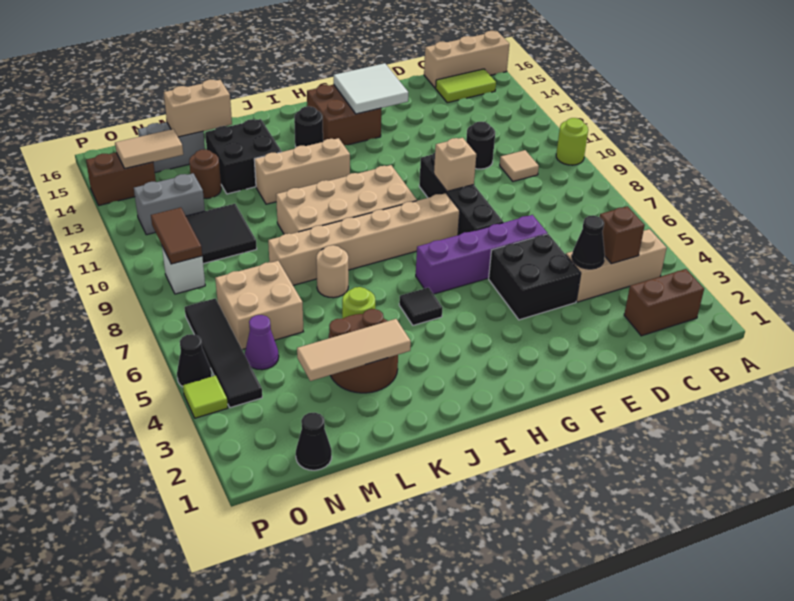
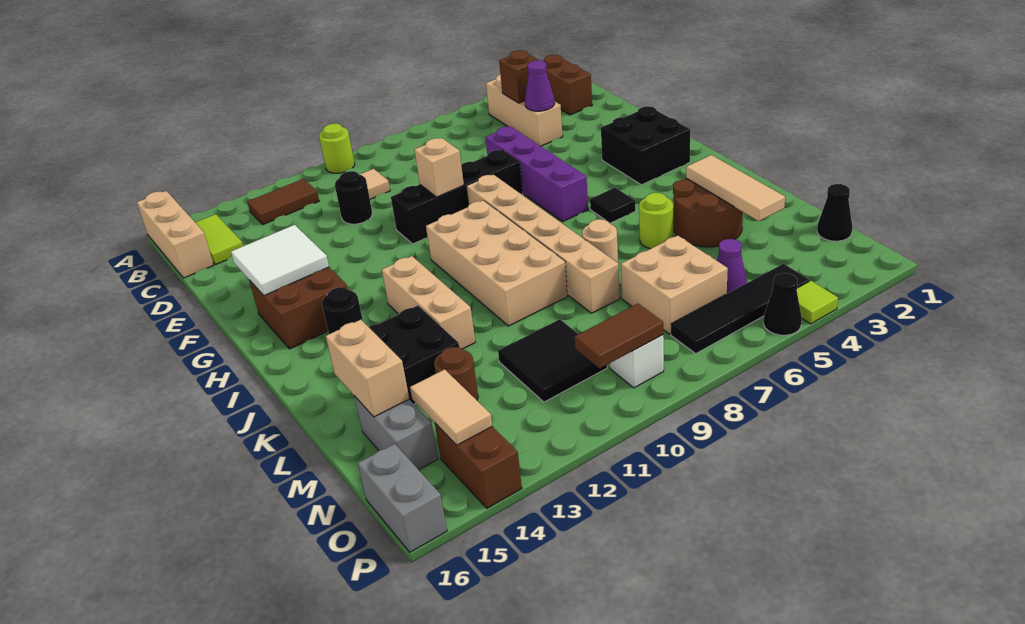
none -> brown tile B12:B13 level 1
black cone D4 level 2 -> purple cone D4 level 2
black brick E4:F5 level 1 -> black brick G2:H3 level 1
grey brick N12:O12 level 1 -> grey brick O16:P16 level 1

